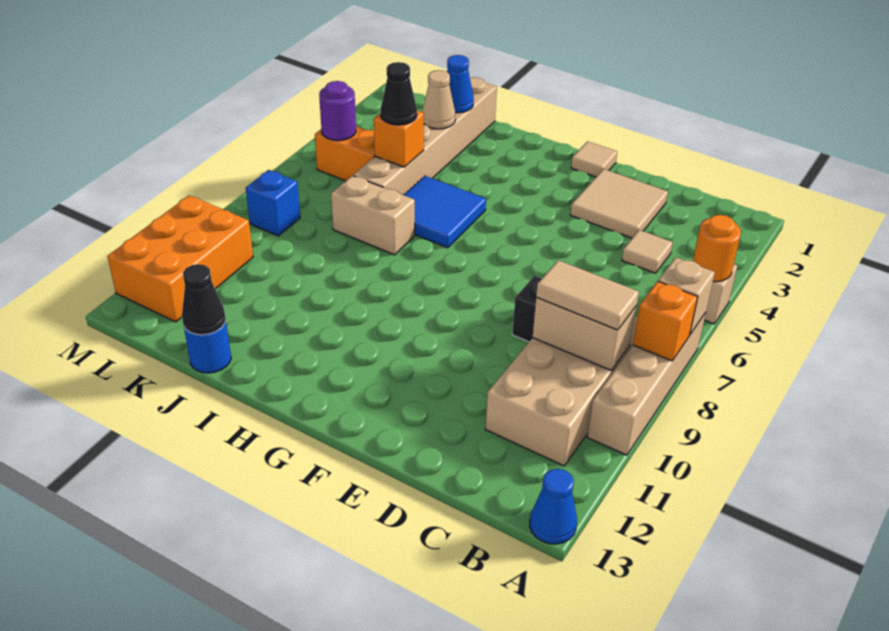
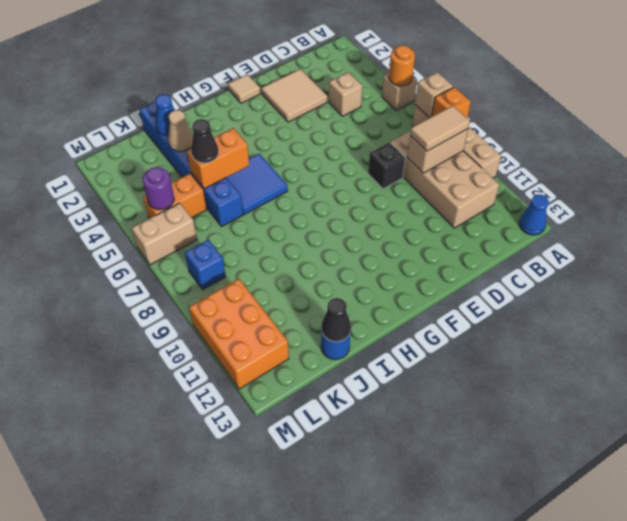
tan tile C4 level 1 -> tan brick C4 level 1
tan brick I7:J7 level 1 -> tan brick L6:M6 level 1
tan brick J1:J6 level 1 -> blue brick J1:J6 level 1
orange brick J5 level 2 -> orange brick I5:J5 level 2

